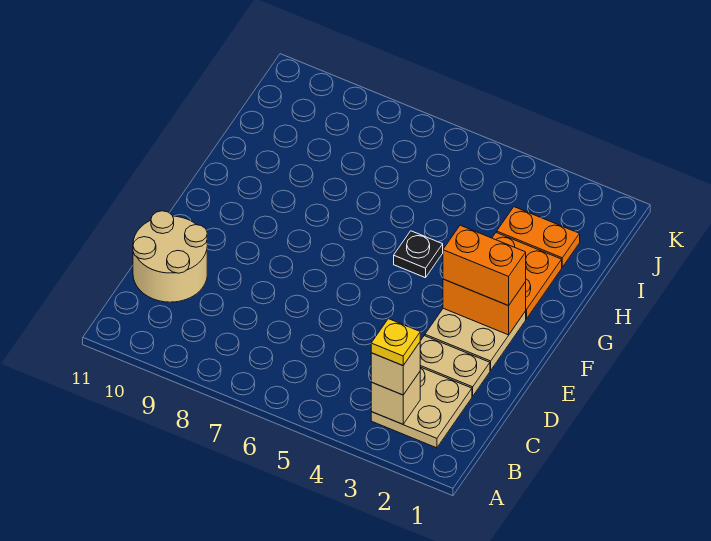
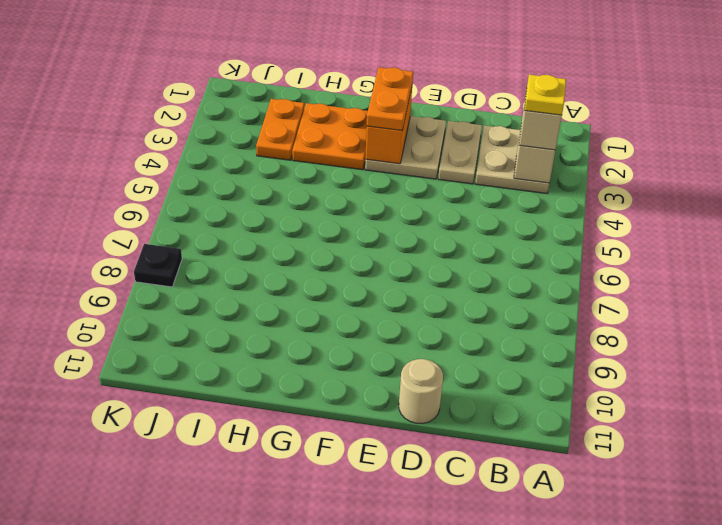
tan round brick C10:D11 level 1 -> tan round brick D11 level 1
orange brick F2:F3 level 3 -> orange plate F2:F3 level 3
black plate G5 level 1 -> black plate K8 level 1

